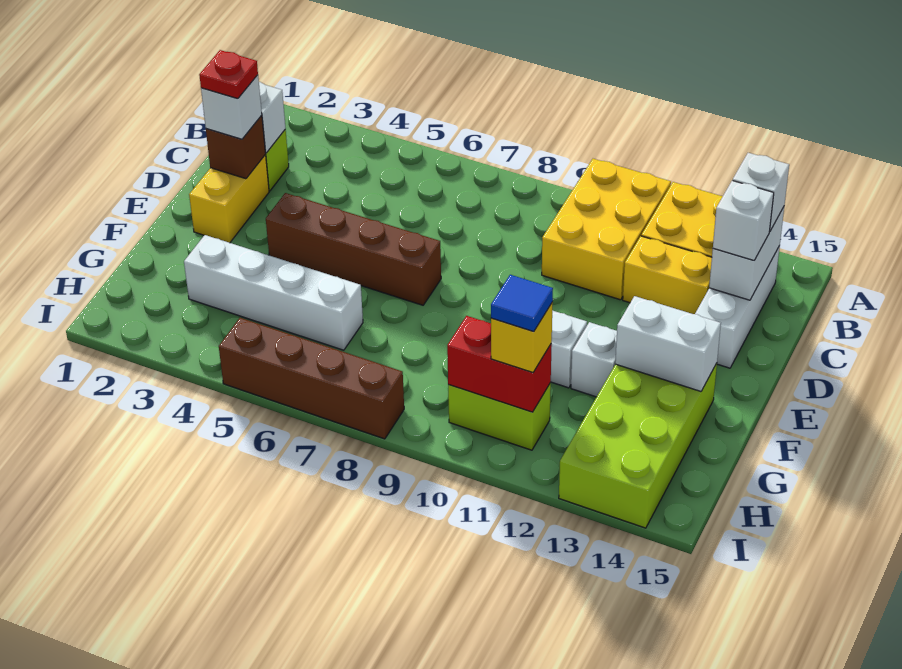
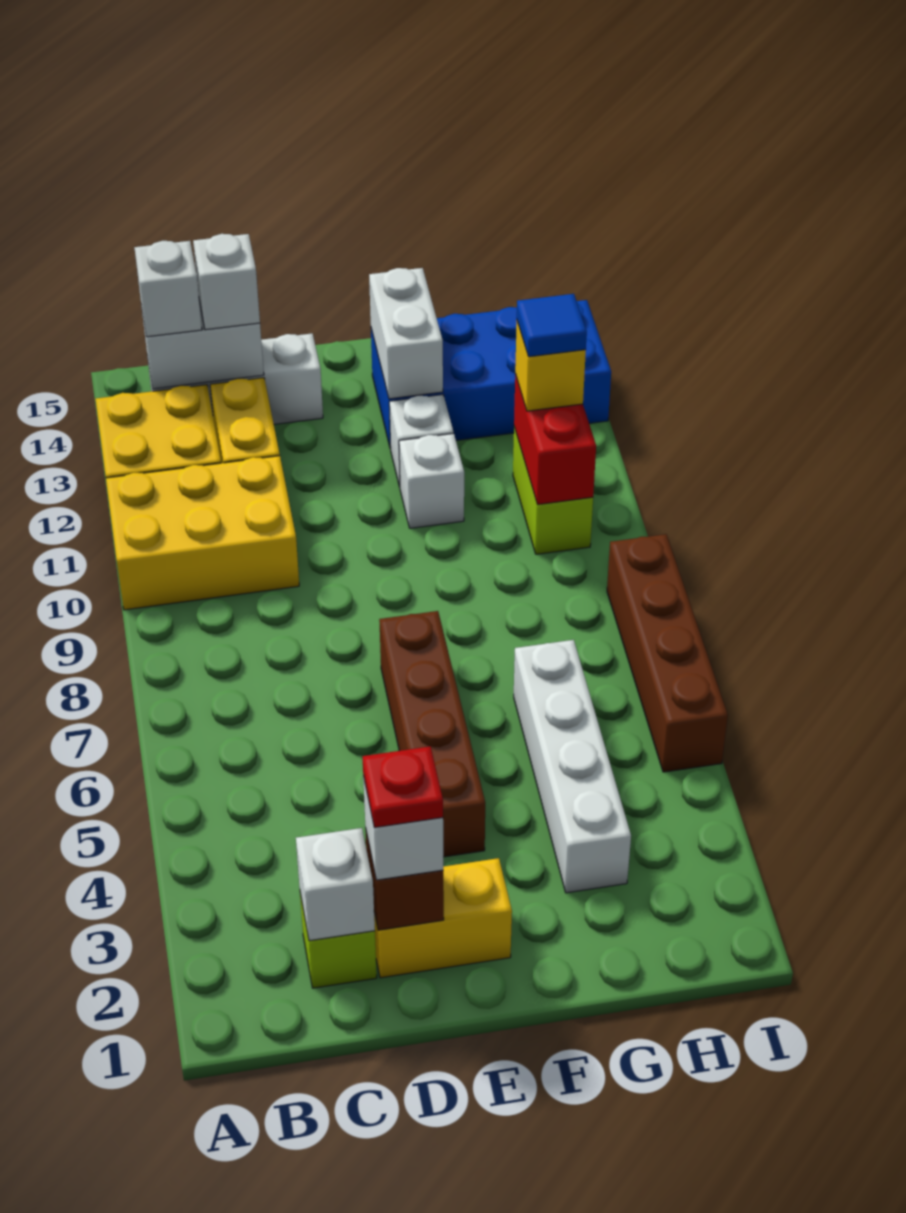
lime brick F13:I14 level 1 -> blue brick F13:I14 level 1

